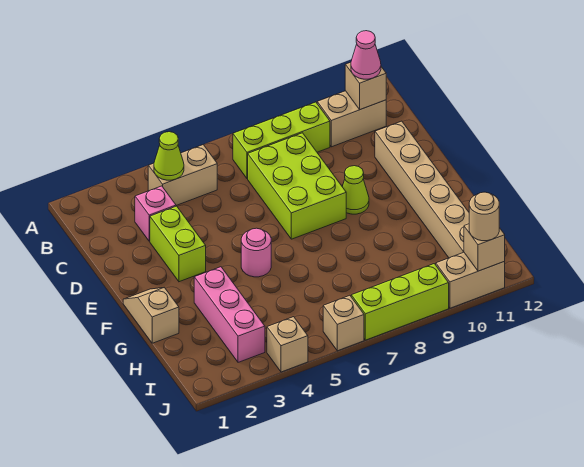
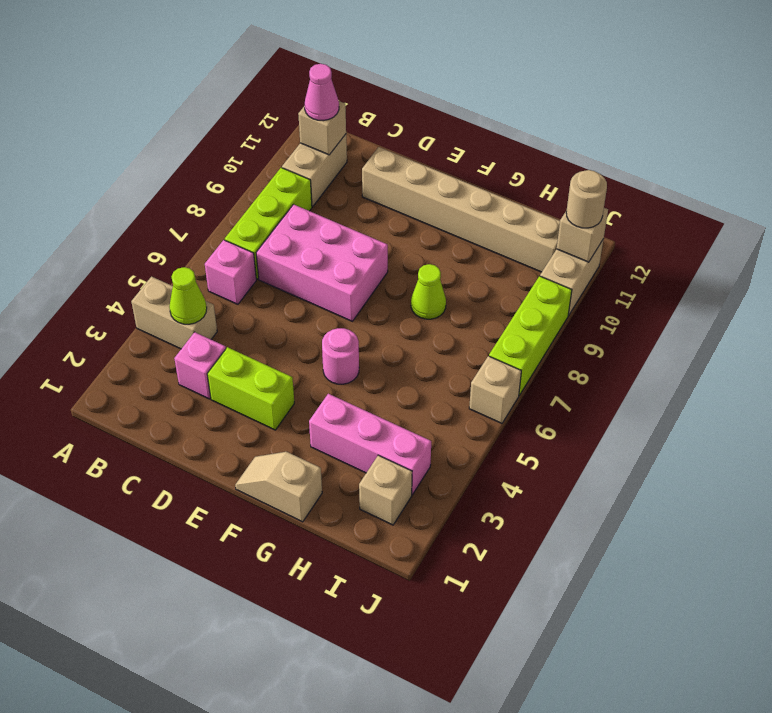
tan brick B4:B5 level 1 -> tan brick A4:B4 level 1
none -> pink brick B6 level 1
lime brick C7:E8 level 1 -> pink brick C7:E8 level 1
lime cone E9 level 1 -> lime cone G8 level 1
tan brick J4 level 1 -> tan brick I2 level 1

